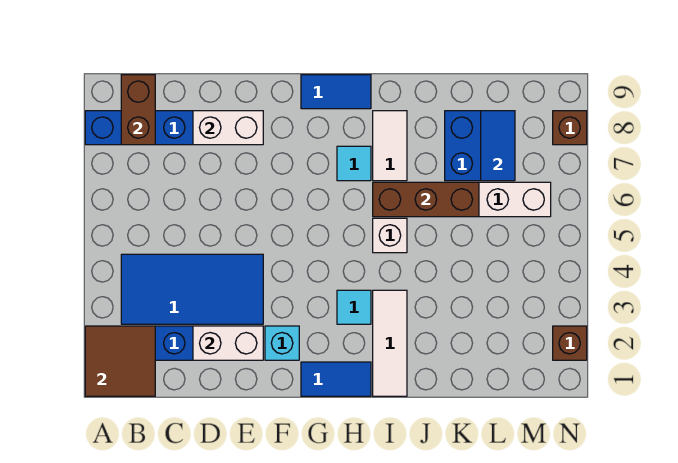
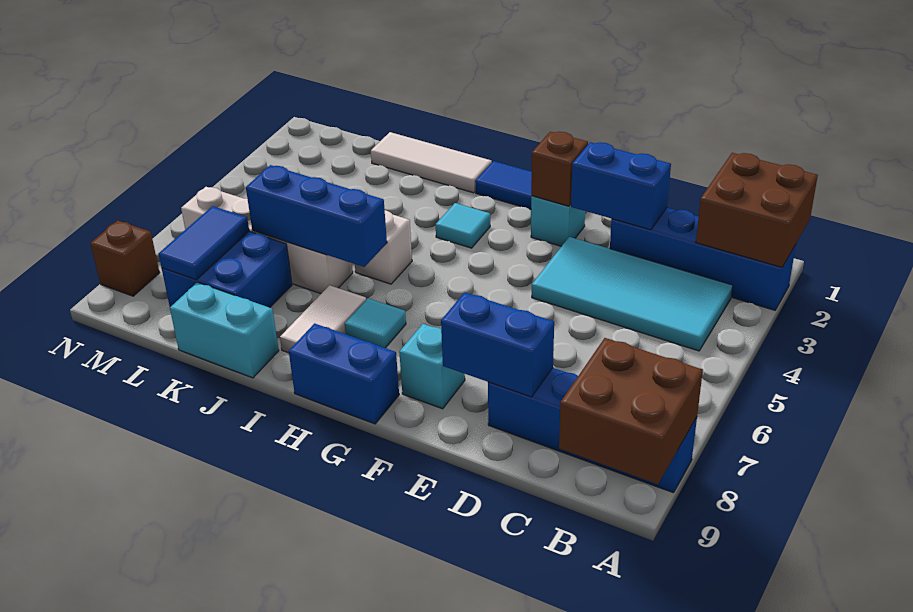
brown tile A1:B2 level 2 -> brown brick A1:B2 level 2
blue tile B3:E4 level 1 -> cyan tile B3:E4 level 1
brown brick B8:B9 level 2 -> brown brick A8:B9 level 2
white brick D2:E2 level 2 -> blue brick D2:E2 level 2
white brick D8:E8 level 2 -> blue brick D8:E8 level 2
none -> cyan brick F8 level 1
blue tile G9:H9 level 1 -> blue brick G9:H9 level 1
white tile I1:I3 level 1 -> white tile I1:K1 level 1
brown brick I6:K6 level 2 -> blue brick I6:K6 level 2
none -> cyan brick J9:K9 level 1
brown brick N2 level 1 -> brown brick F2 level 2

